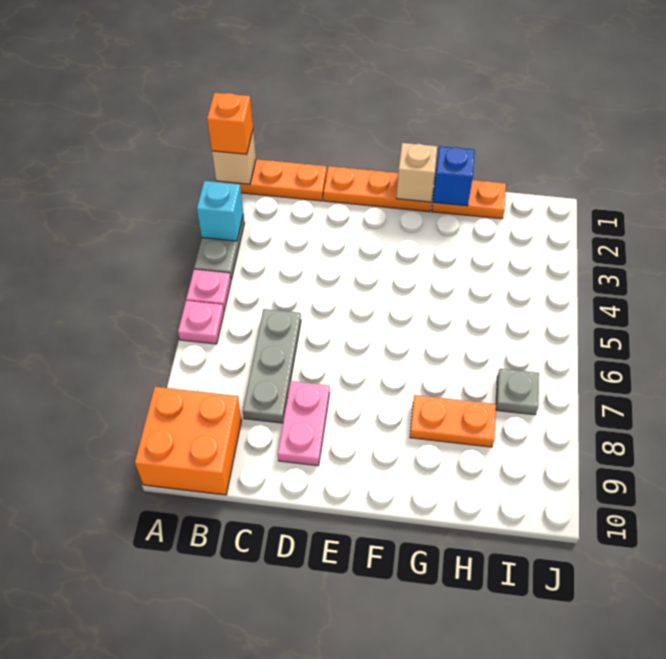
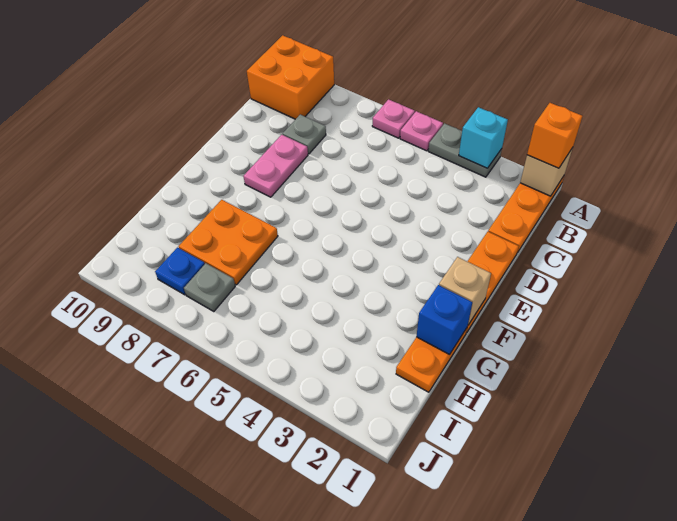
grey plate C6:C8 level 1 -> grey plate C8 level 1
pink plate D8:D9 level 1 -> pink plate D8:E8 level 1
orange plate G8:H8 level 1 -> orange plate G7:H8 level 1
none -> blue plate I8 level 1

